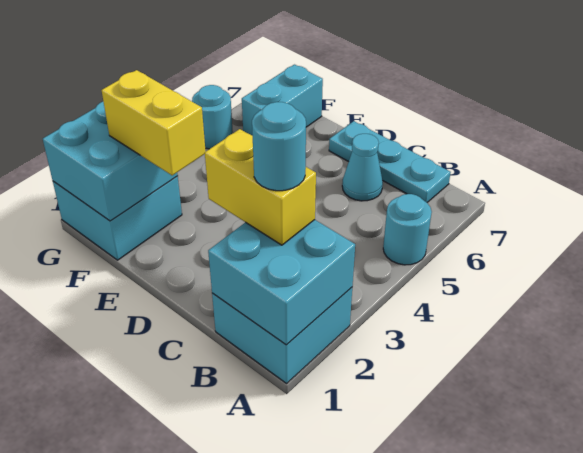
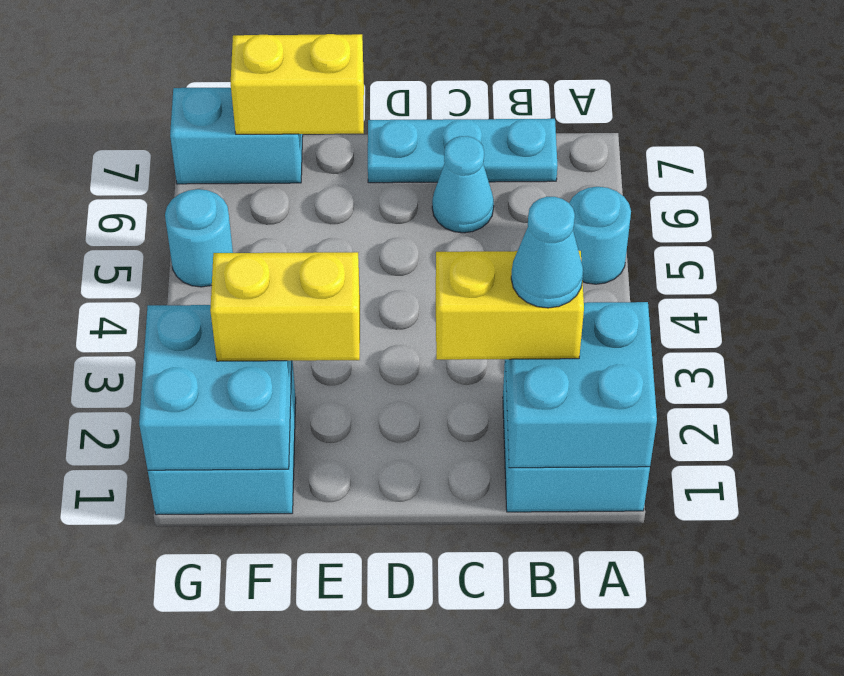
cyan round brick B2 level 4 -> cyan cone B2 level 4
none -> yellow brick E7:F7 level 2
cyan brick F6:F7 level 1 -> cyan brick F7:G7 level 1

